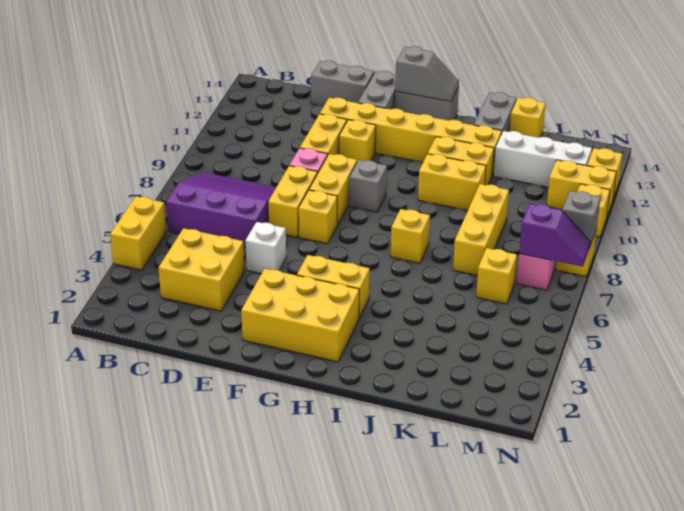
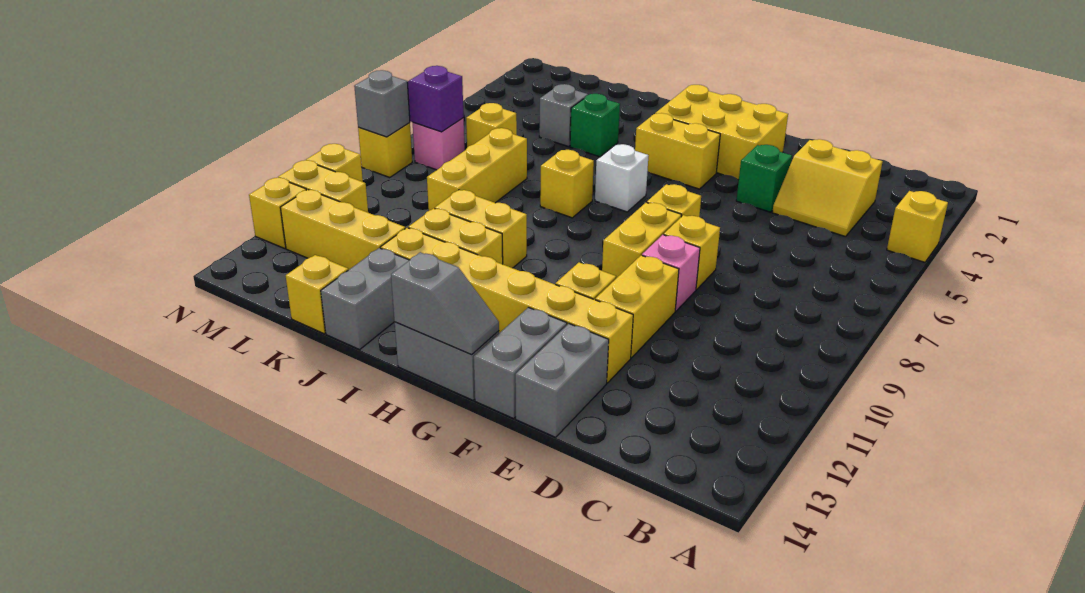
yellow brick A4:A5 level 1 -> yellow brick A4 level 1
purple slope B6:D8 level 1 top 6 -> none
yellow brick C3:D4 level 1 -> yellow slope C3:D4 level 1 top 3
grey brick D14:E14 level 1 -> grey brick E13:E14 level 1
none -> green brick E4 level 1
white brick E5 level 1 -> white brick H6 level 1
yellow brick E7:E8 level 1 -> yellow brick E8 level 1
grey brick G9 level 1 -> grey brick K4 level 1
grey slope G14:H14 level 2 top G -> grey slope G14:H14 level 2 top H
none -> green brick J4 level 1
white brick K12:M12 level 1 -> yellow brick K12:M12 level 1

